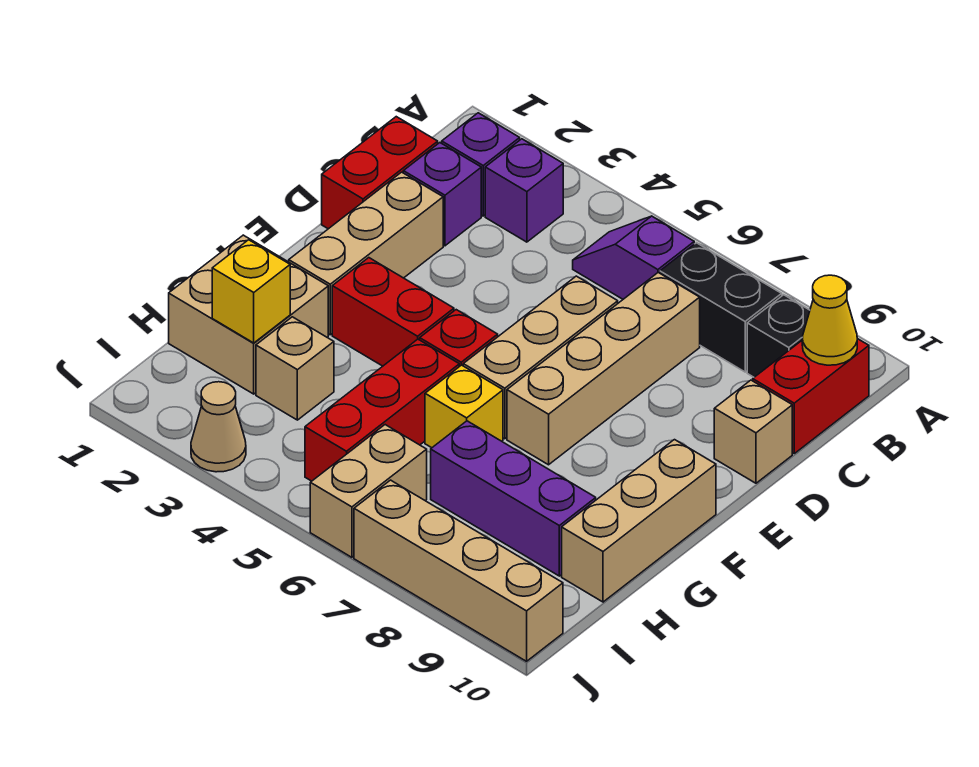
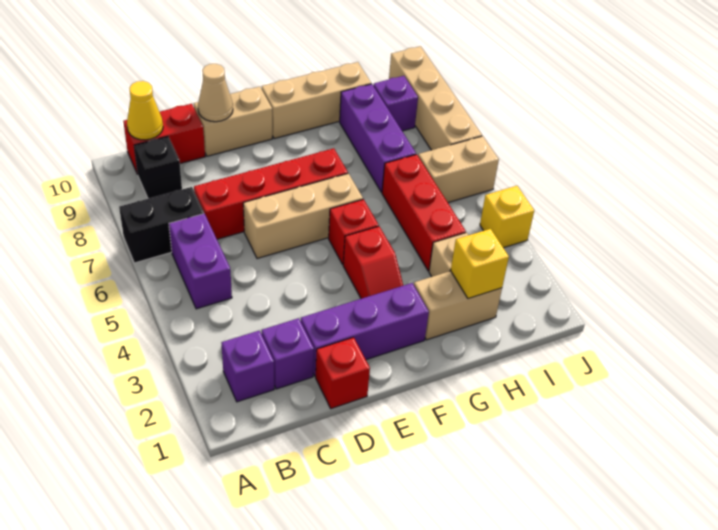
purple brick B3 level 1 -> purple brick I9 level 1
purple slope B5:B6 level 1 top 6 -> purple brick B5:B6 level 1
black brick B7:B8 level 1 -> black brick A7:B7 level 1
red brick C1:D1 level 1 -> red brick D1 level 1
tan brick C7:F7 level 1 -> red brick C7:F7 level 1
tan brick D2:F2 level 1 -> purple brick D2:F2 level 1
tan brick D10 level 1 -> tan brick D10:E10 level 1
red brick F3:F4 level 1 -> red slope F3:F4 level 1 top 4
tan brick G1:H2 level 1 -> tan brick G2:H2 level 1
red brick G5:I5 level 1 -> red brick H4:H6 level 1
yellow brick G6 level 1 -> yellow brick J4 level 1
tan cone J3 level 1 -> tan cone D10 level 2

